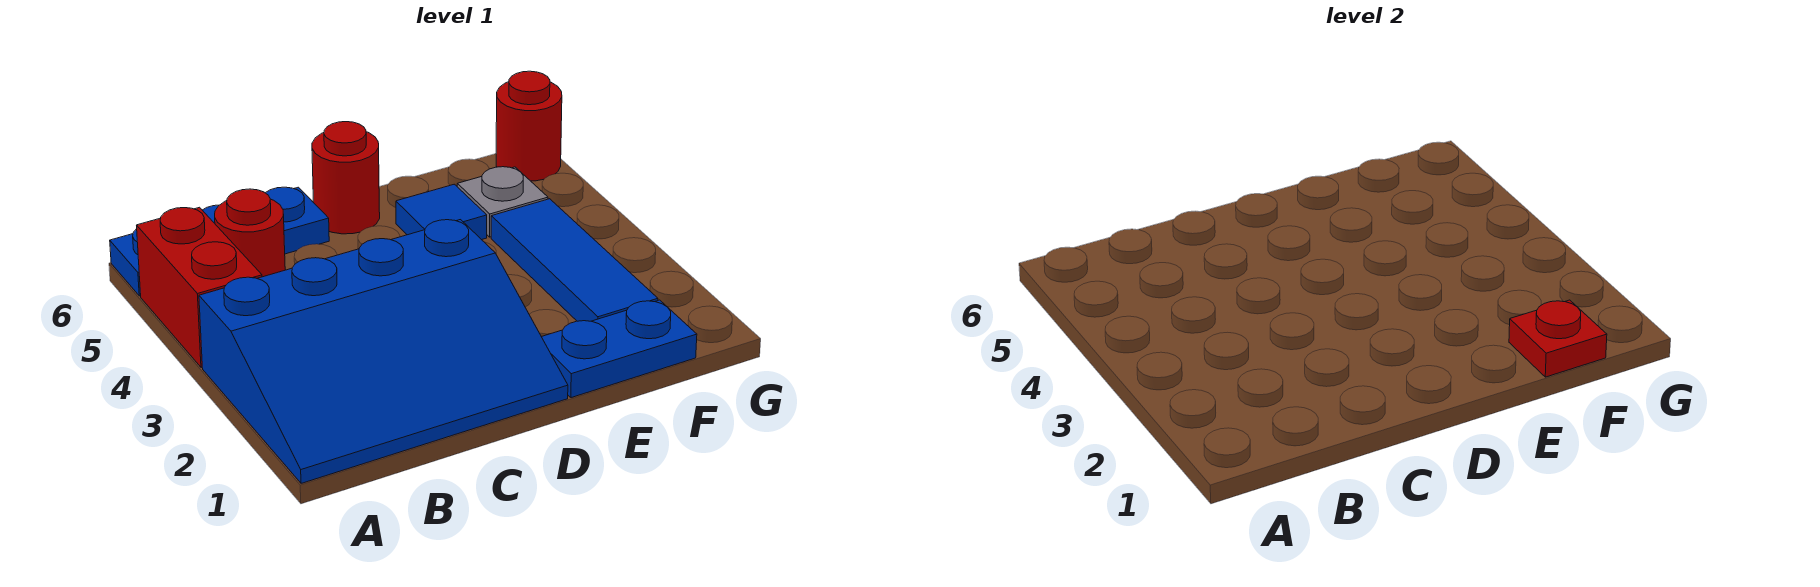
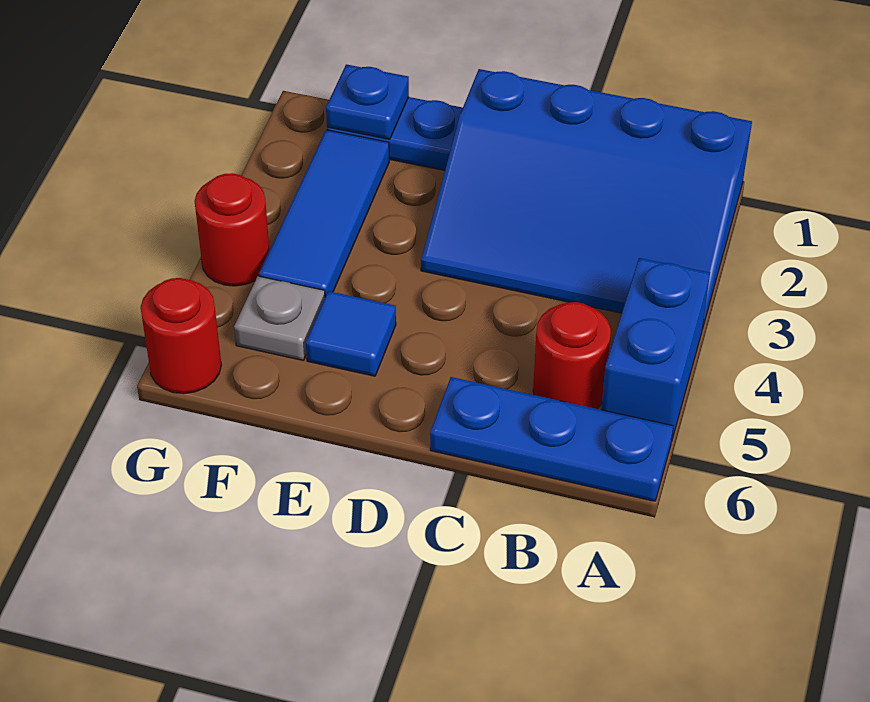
blue slope A1:D3 level 1 top 3 -> blue slope A1:D3 level 1 top 1
red brick A4:A5 level 1 -> blue brick A4:A5 level 1
red round brick D6 level 1 -> red round brick G4 level 1
red plate F1 level 2 -> blue plate F1 level 2

